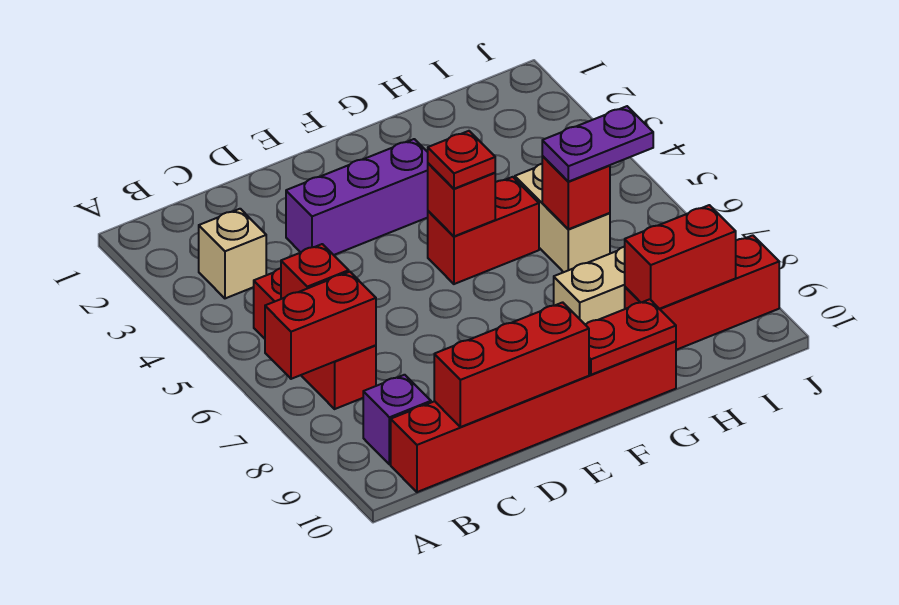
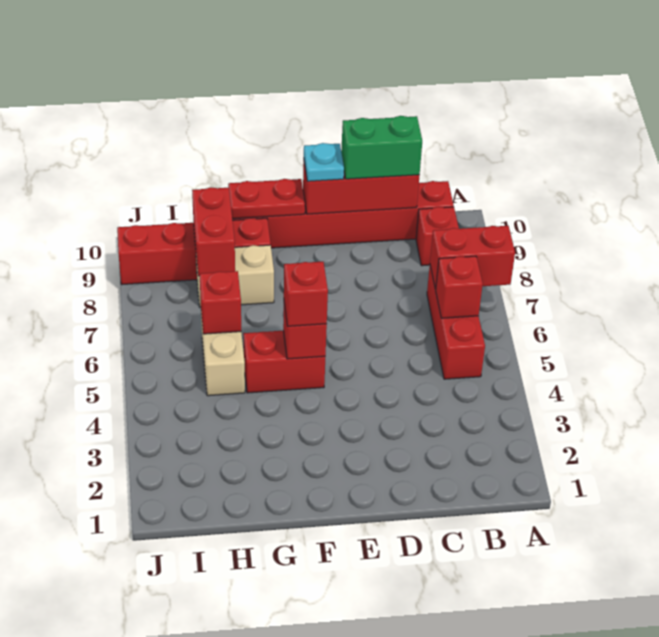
tan brick B3 level 1 -> none
purple brick B9 level 1 -> red brick B9 level 1
none -> green brick C10:D10 level 3
purple brick D3:F3 level 1 -> none
none -> cyan plate E10 level 3
red plate F5 level 3 -> red brick F5 level 3
purple plate H6:I6 level 3 -> none
red brick H9:J9 level 1 -> red brick G9:J9 level 1
red brick H9:I9 level 2 -> red brick H8:H9 level 2

